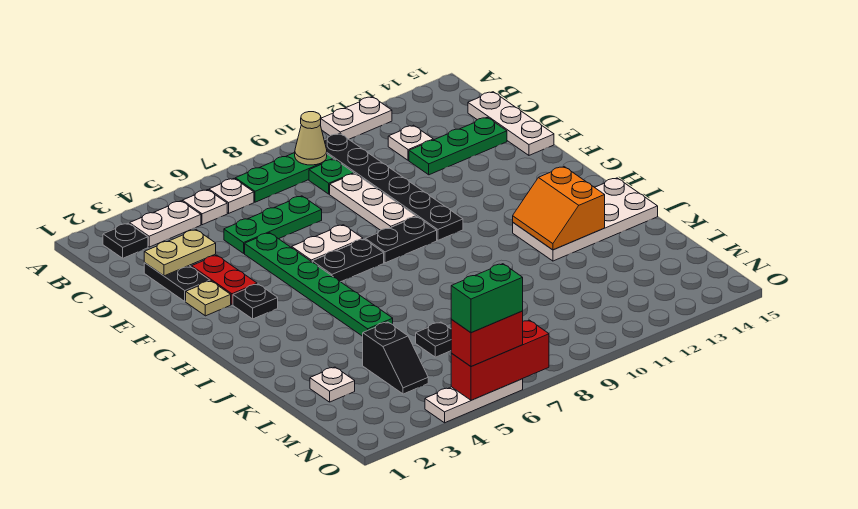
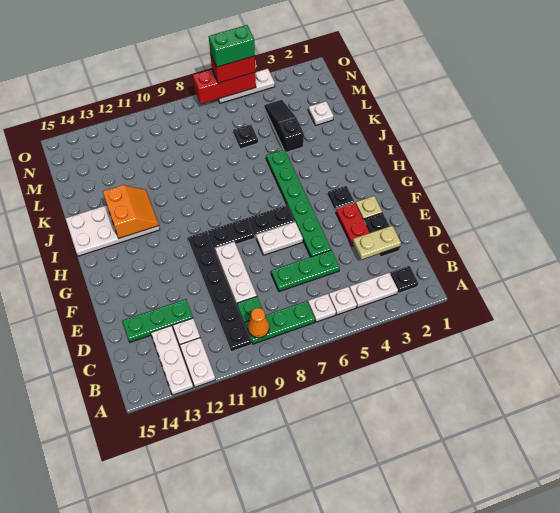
white plate A11:A12 level 1 -> white plate A12:B12 level 1
tan cone B9 level 2 -> orange cone B9 level 2
white plate C15:E15 level 1 -> white plate A13:C13 level 1
black slope L4:M4 level 1 top L -> black slope K4:M4 level 1 top K

